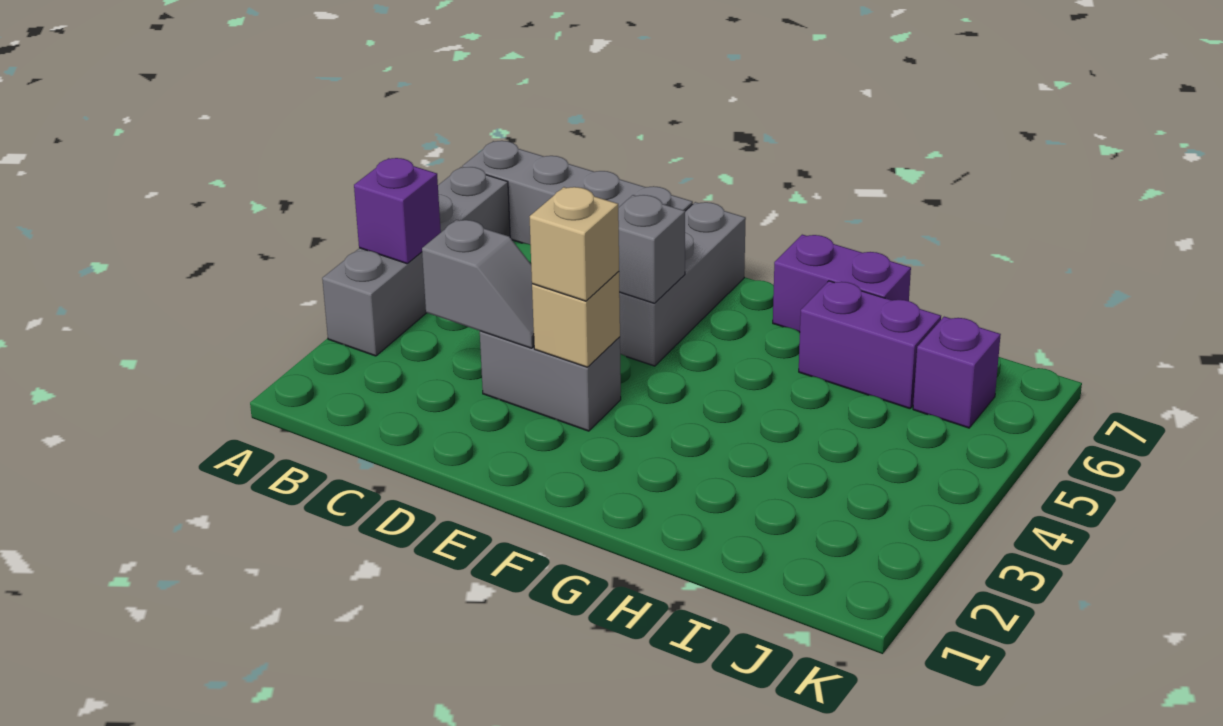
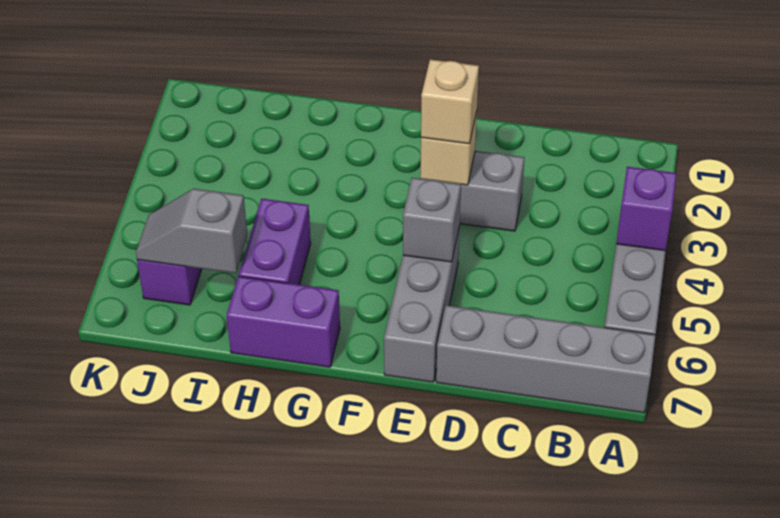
grey slope C3:D3 level 2 top C -> grey slope I6:J6 level 2 top I
purple brick H6:I6 level 1 -> purple brick H5:H6 level 1

